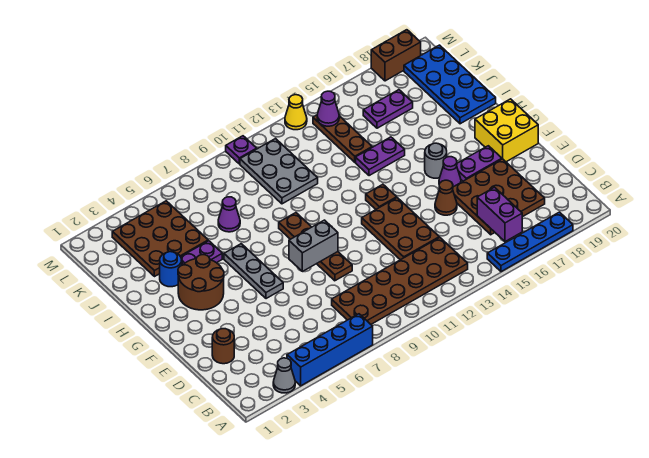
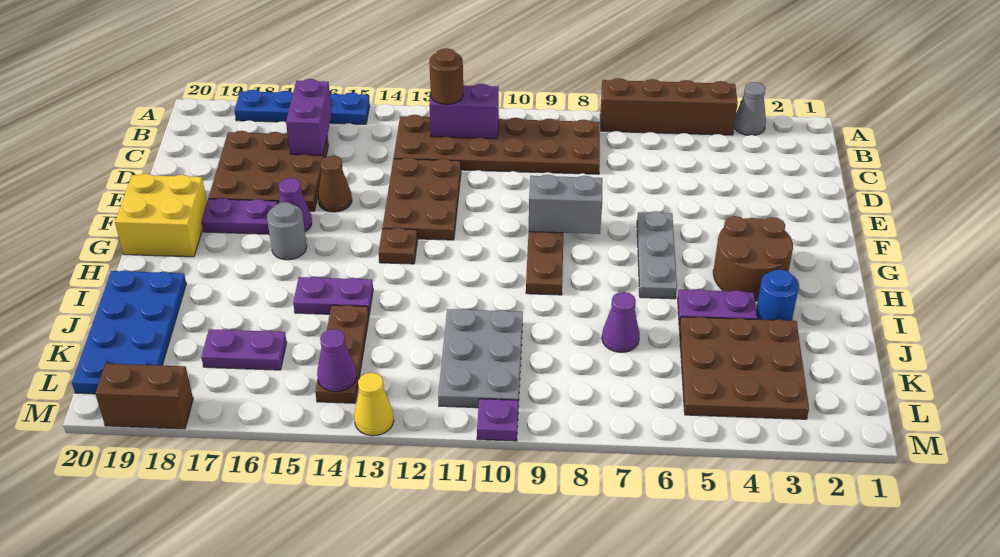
blue brick A4:A7 level 1 -> brown brick A4:A7 level 1
none -> purple brick B11:B12 level 2
brown round brick D2 level 1 -> brown round brick B12 level 3

